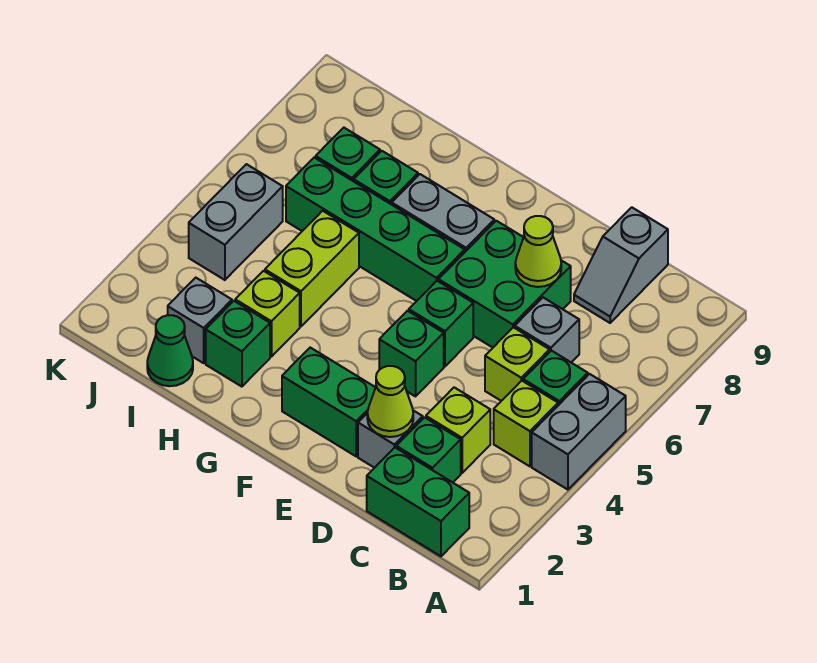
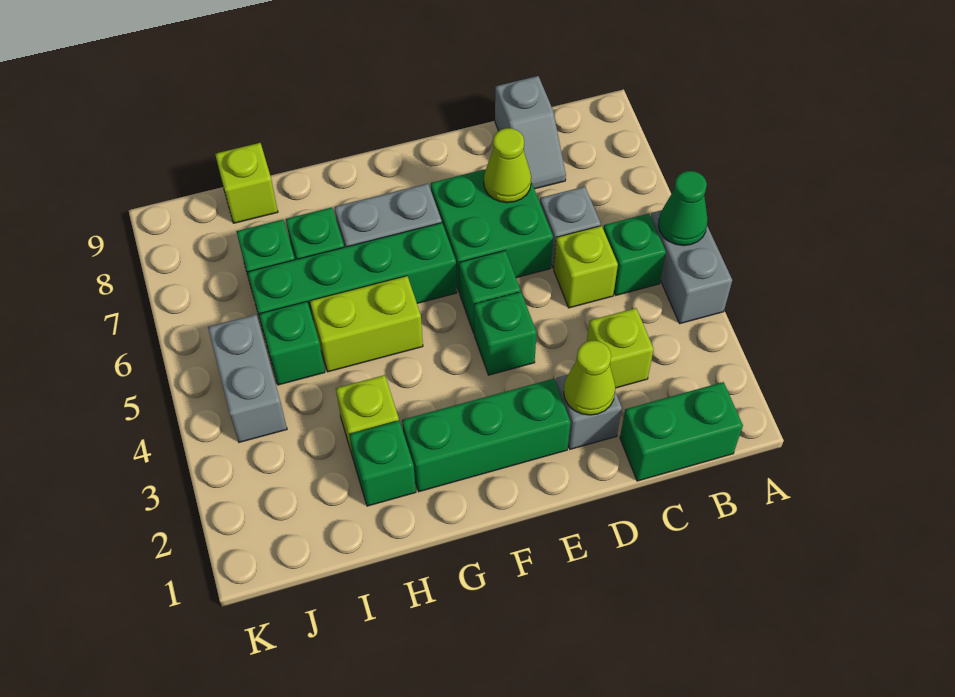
lime brick B4 level 1 -> lime brick I9 level 1
green brick C2 level 1 -> green brick I5 level 1
green brick E2:F2 level 1 -> green brick E2:G2 level 1
lime brick H4:H5 level 1 -> lime brick G5:H5 level 1
green cone I1 level 1 -> green cone A5 level 2
grey brick I2 level 1 -> none

